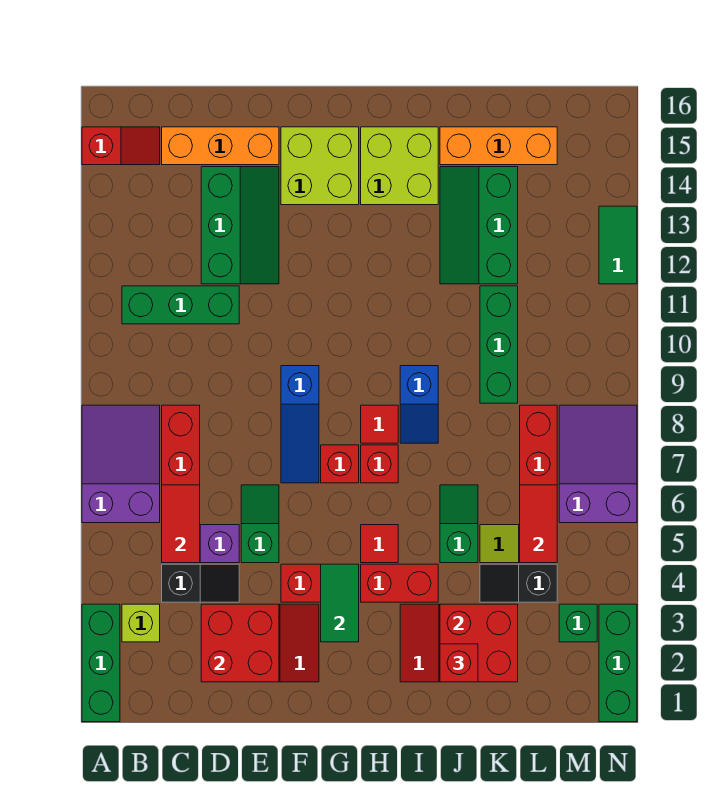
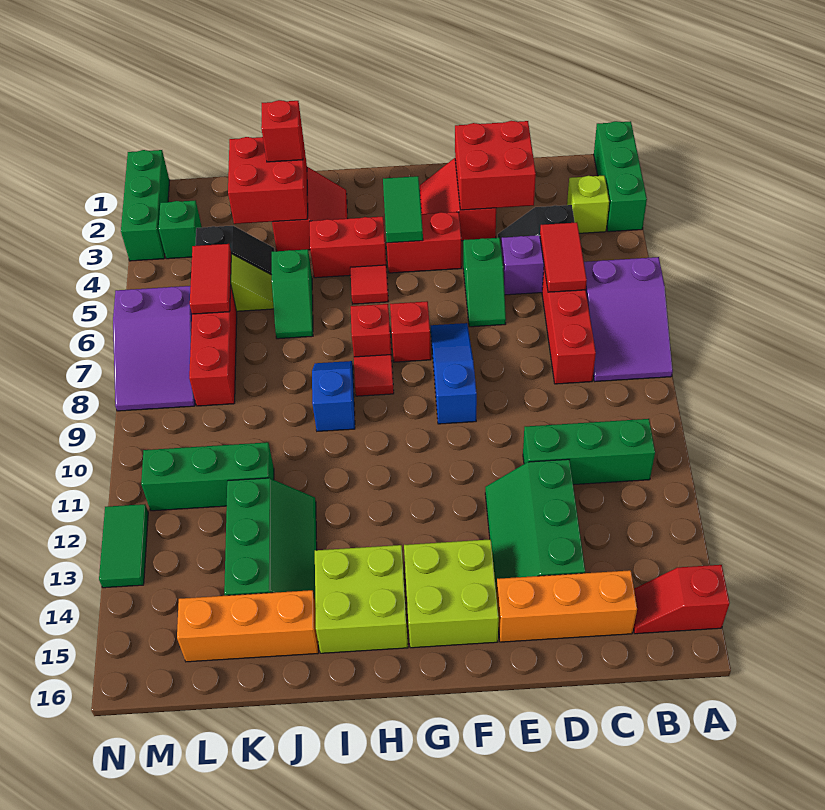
green brick K9:K11 level 1 -> green brick K11:M11 level 1

